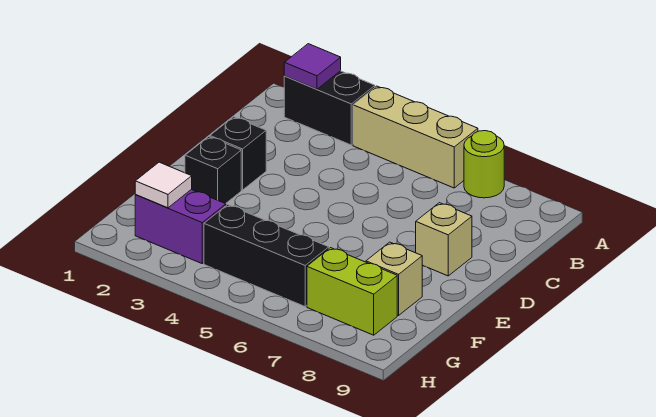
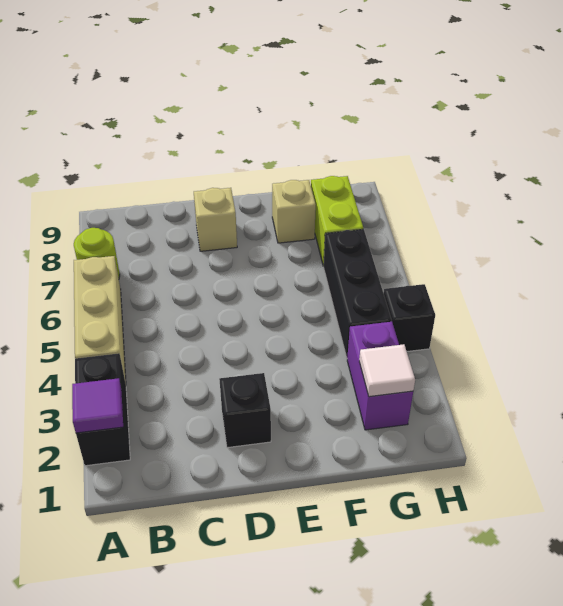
black brick E2 level 1 -> black brick H4 level 1

